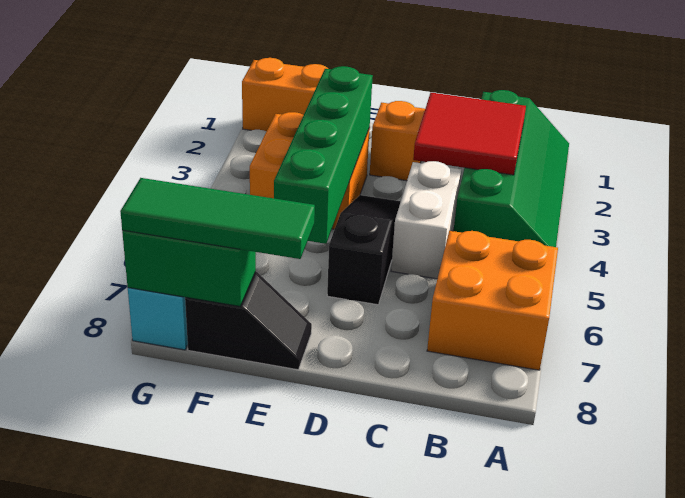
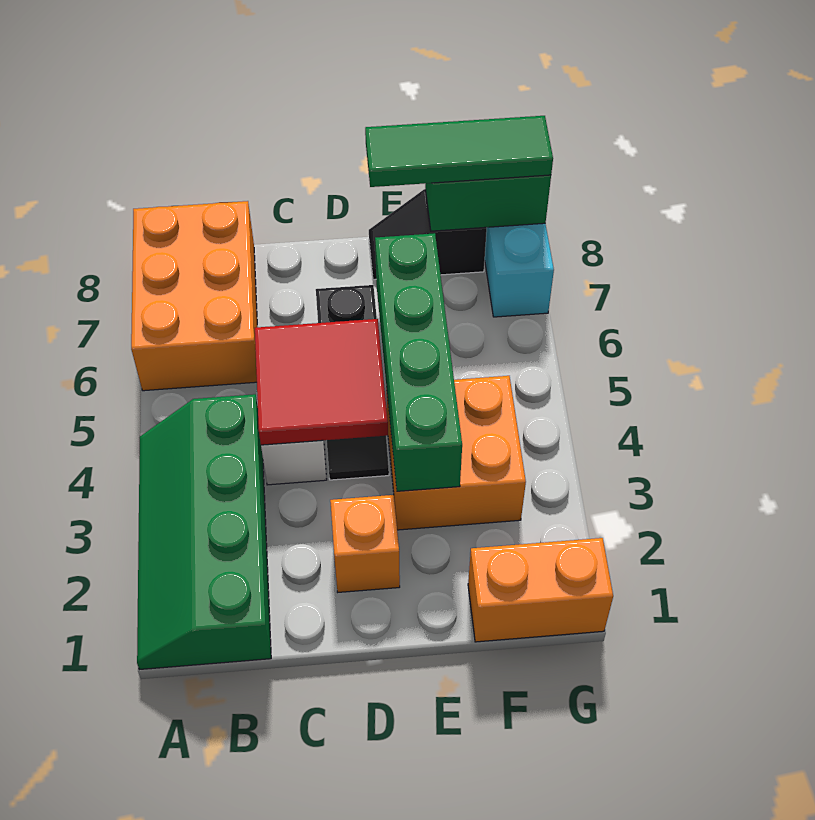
orange brick A6:B7 level 1 -> orange brick A6:B8 level 1
red tile B2:C3 level 2 -> red tile C4:D5 level 2

